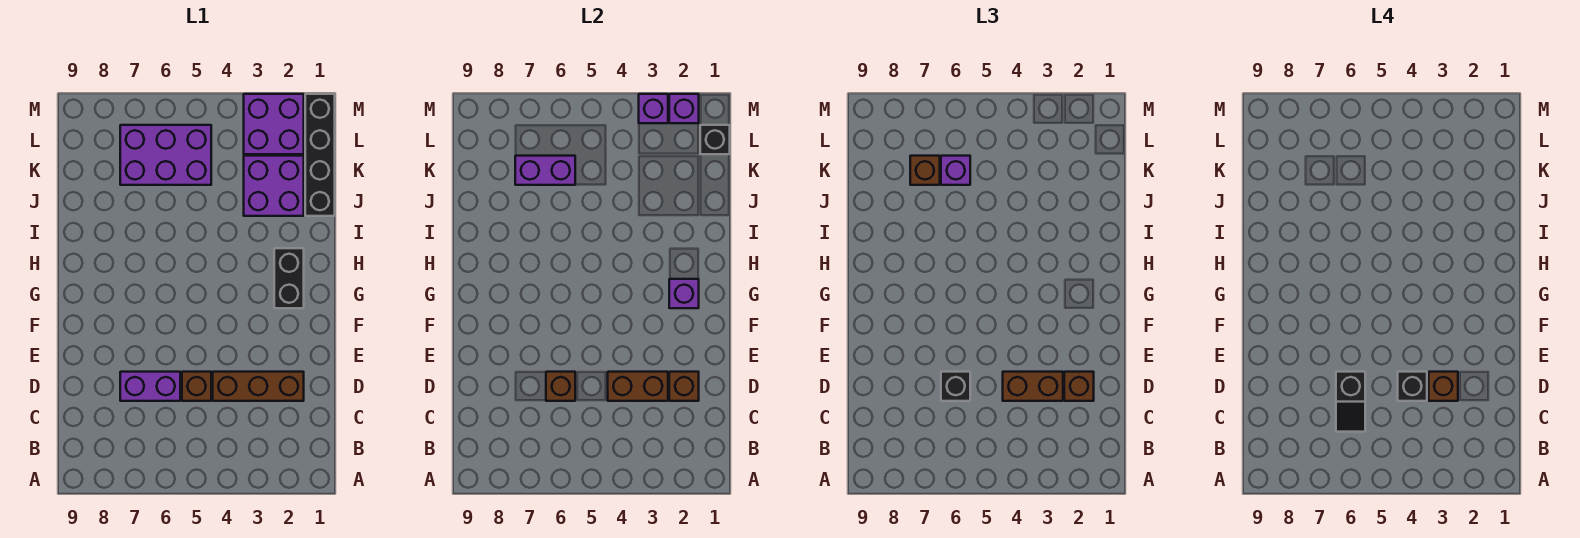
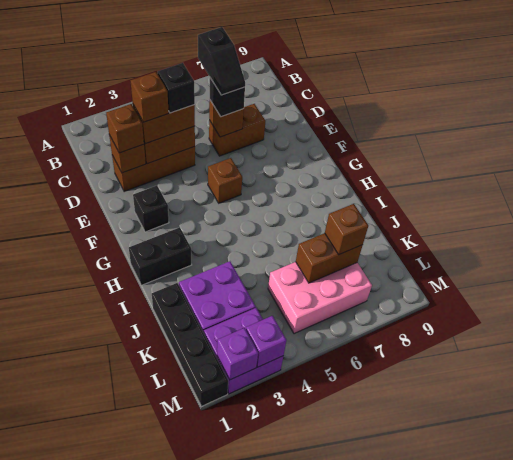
black slope C6:D6 level 4 top D -> black slope C6:D6 level 4 top C
brown brick D5 level 1 -> brown brick F5 level 1
purple brick D6:D7 level 1 -> brown brick D6:D7 level 1
black brick G2:H2 level 1 -> black brick H1:H2 level 1
purple brick G2 level 2 -> none
purple brick K5:L7 level 1 -> pink brick K5:L7 level 1
purple brick K6:K7 level 2 -> brown brick K6:K7 level 2
purple brick K6 level 3 -> none
black brick L1 level 2 -> black brick F2 level 1

